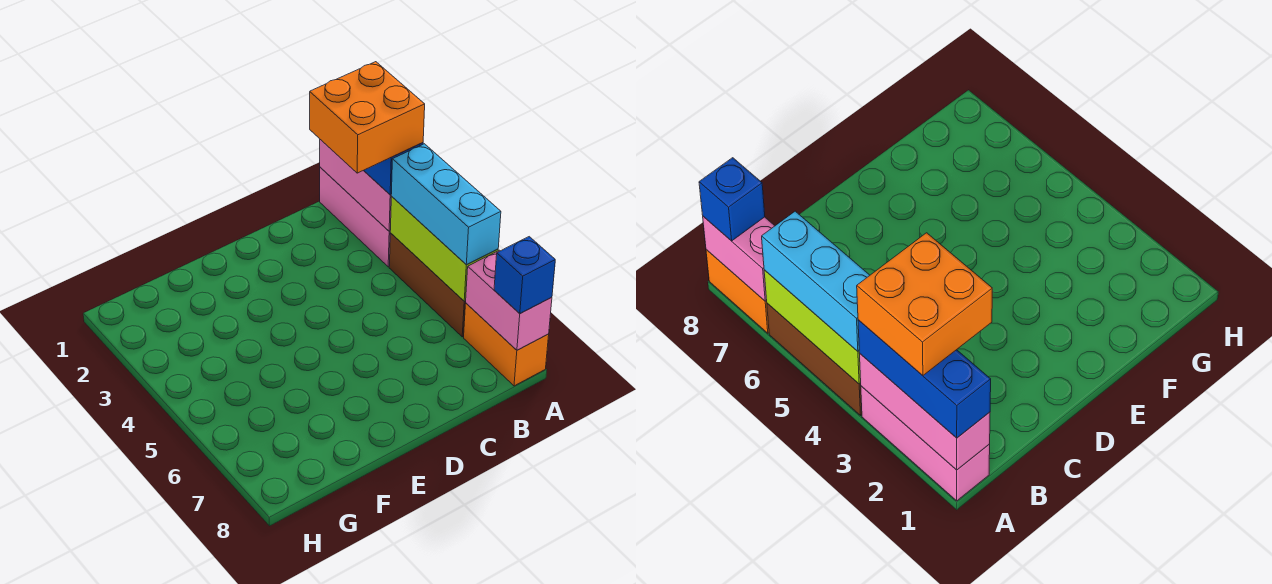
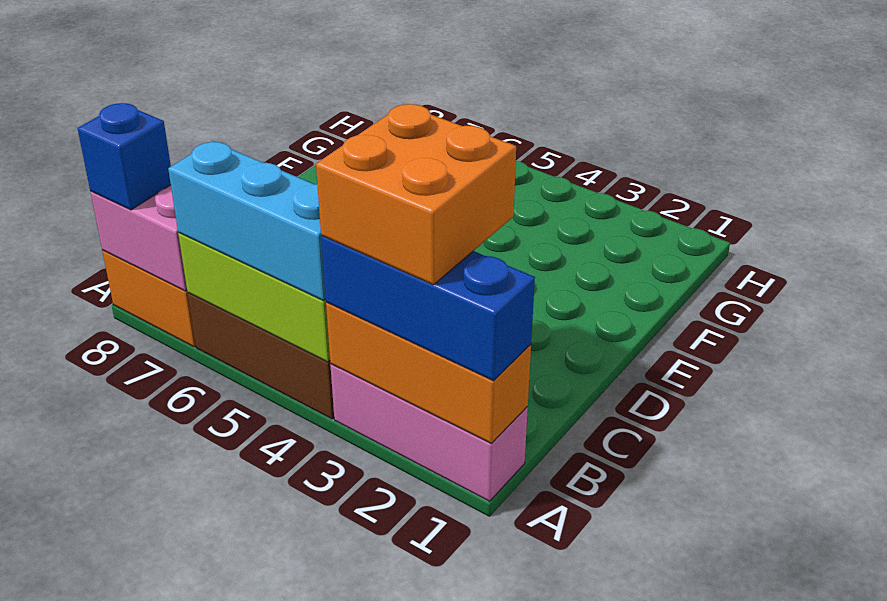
pink brick A1:A3 level 2 -> orange brick A1:A3 level 2

